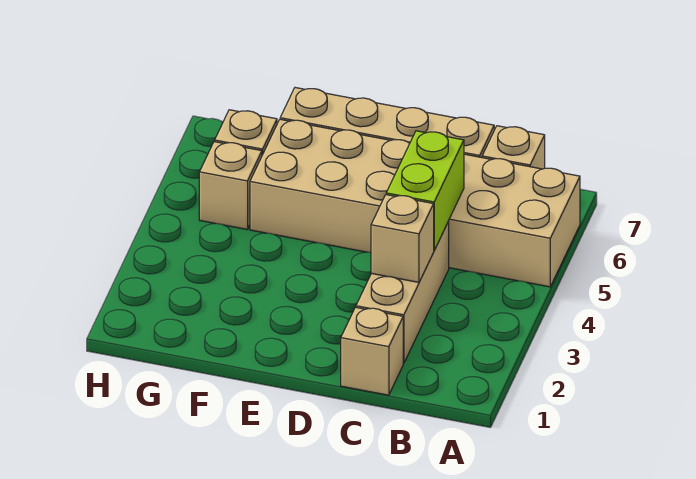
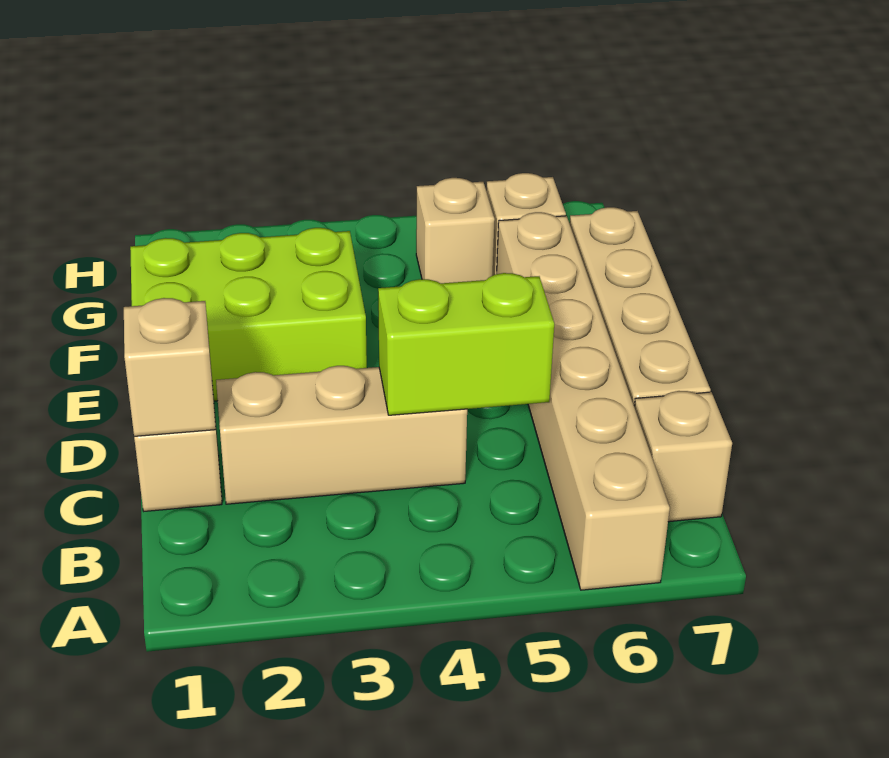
tan brick A5:F6 level 1 -> tan brick A6:F6 level 1
tan brick C3 level 2 -> tan brick C1 level 2
none -> lime brick E1:F3 level 1

